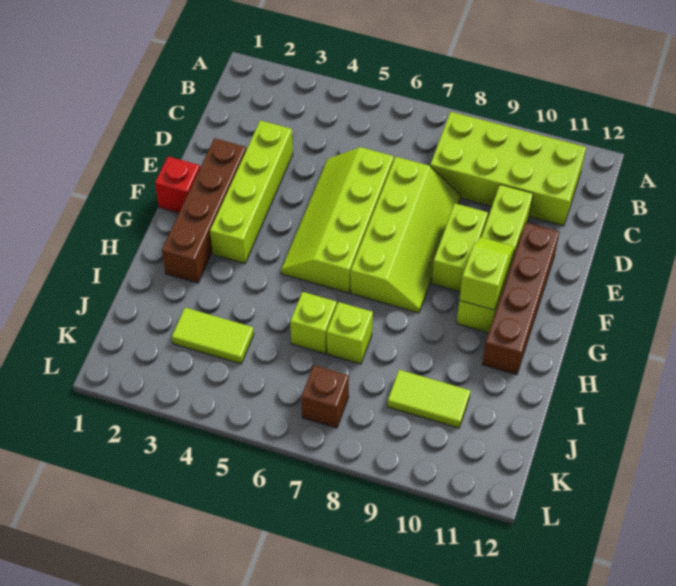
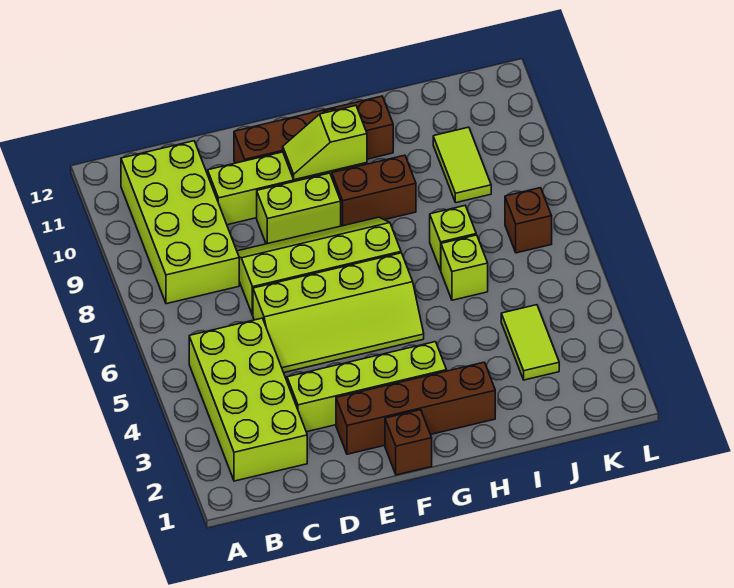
none -> lime brick B2:C5 level 1
red brick F1 level 1 -> brown brick F1 level 1
none -> brown brick G9:H9 level 1

